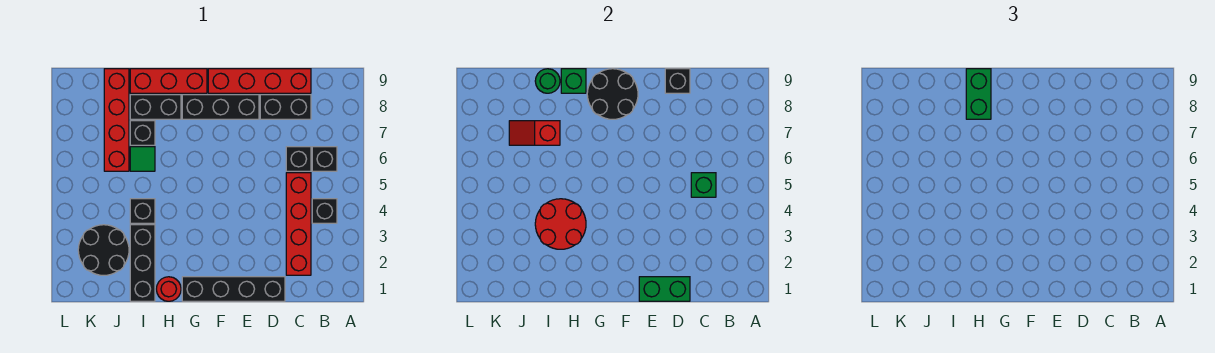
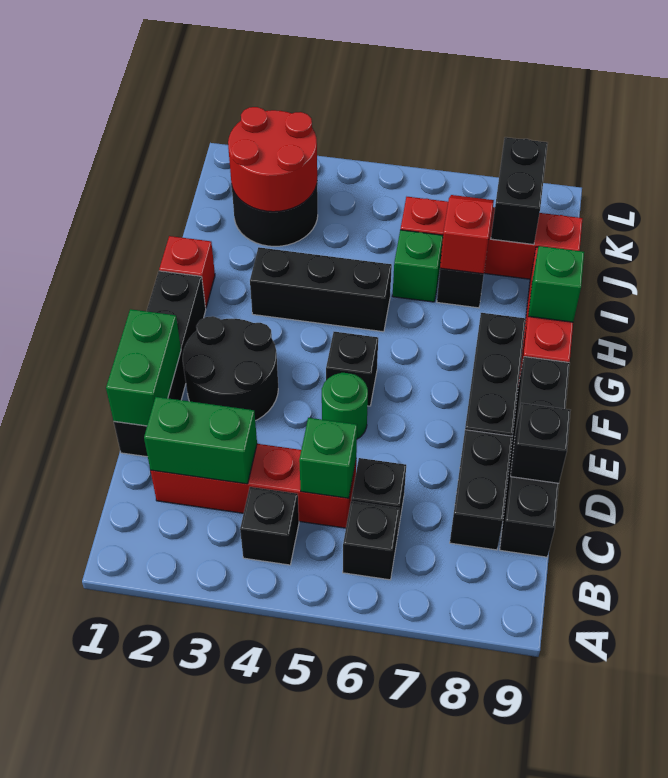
red brick C9:F9 level 1 -> black brick C9:F9 level 1
black round brick F8:G9 level 2 -> black round brick E2:F3 level 1
red round brick H1 level 1 -> red brick H1 level 1
red round brick H3:I4 level 2 -> red round brick J2:K3 level 2
black brick H8:I8 level 1 -> black brick J8:K8 level 2
green brick H8:H9 level 3 -> green brick C2:C3 level 2
black brick I1:I3 level 1 -> black brick H3:H5 level 1
black brick I4 level 1 -> black brick F5 level 1
green tile I6 level 1 -> green brick I6 level 1
green round brick I9 level 2 -> green round brick E5 level 1

